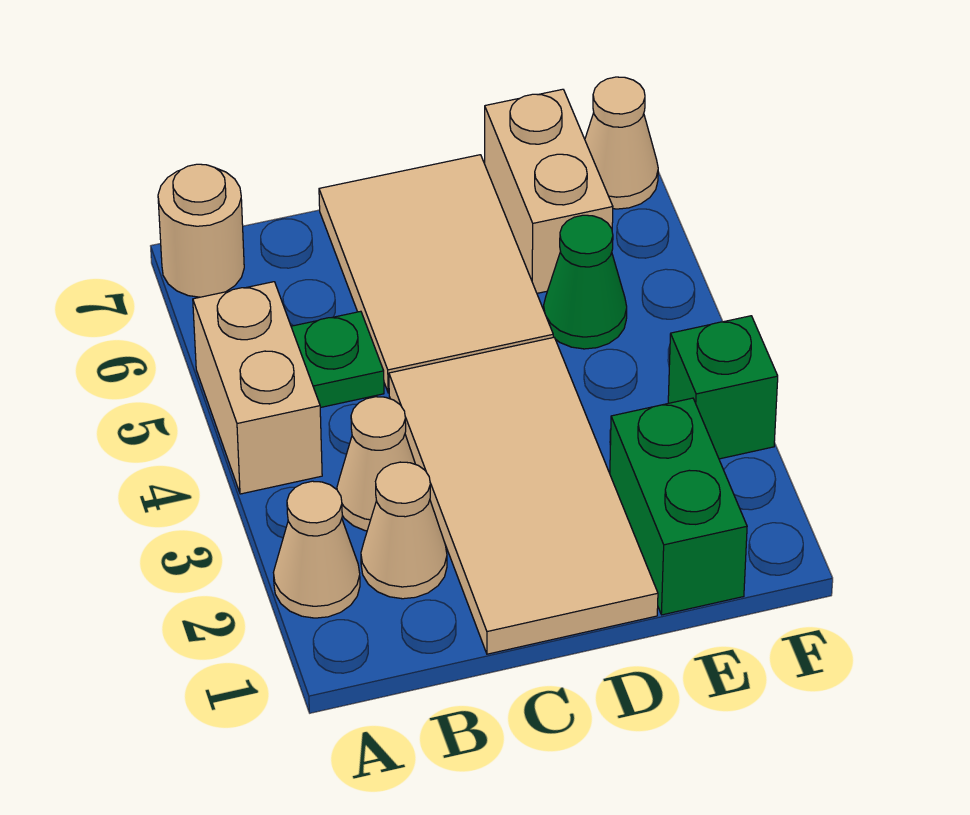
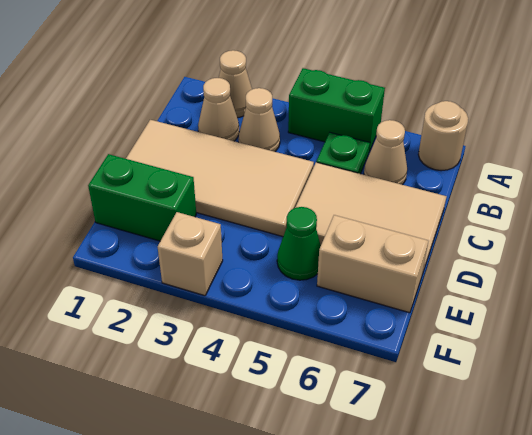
tan brick A4:A5 level 1 -> green brick A4:A5 level 1
green brick F3 level 1 -> tan brick F3 level 1
tan cone F7 level 1 -> tan cone B6 level 1

